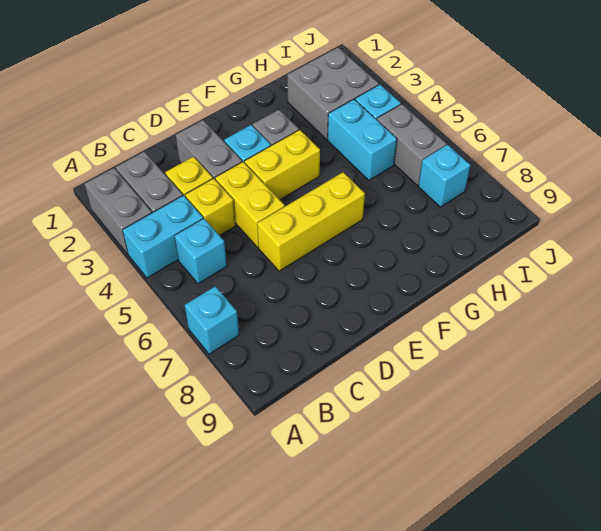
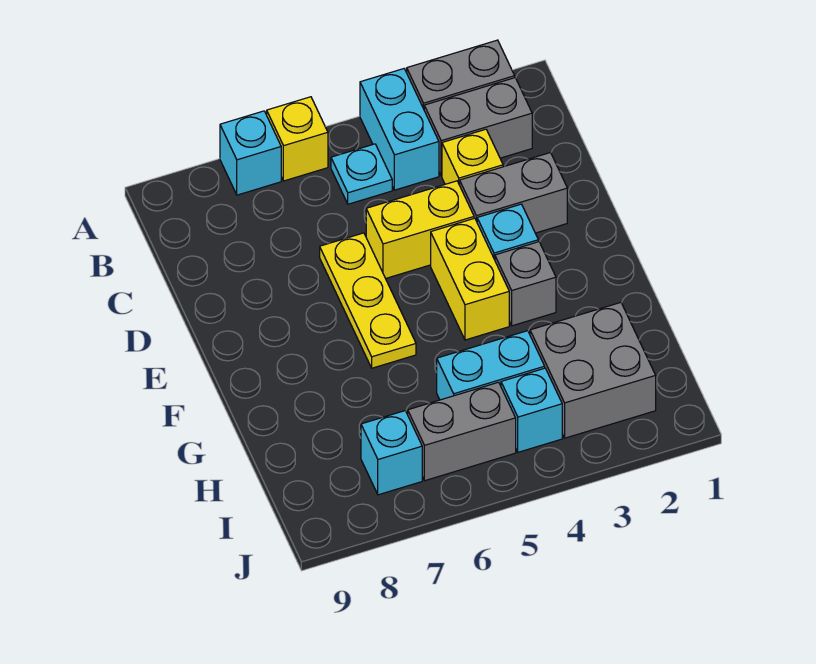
cyan brick B5 level 1 -> cyan plate B5 level 1
yellow brick C4 level 1 -> yellow brick A6 level 1
yellow brick D6:F6 level 1 -> yellow plate D6:F6 level 1

